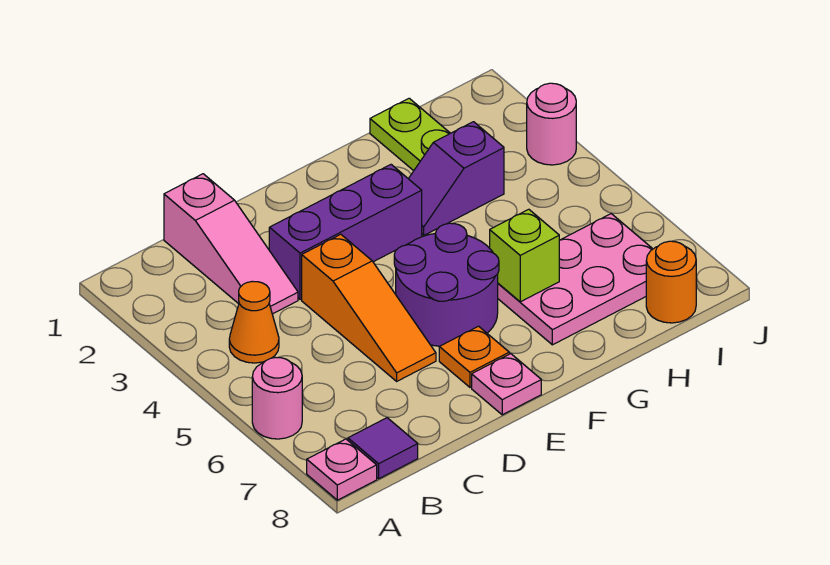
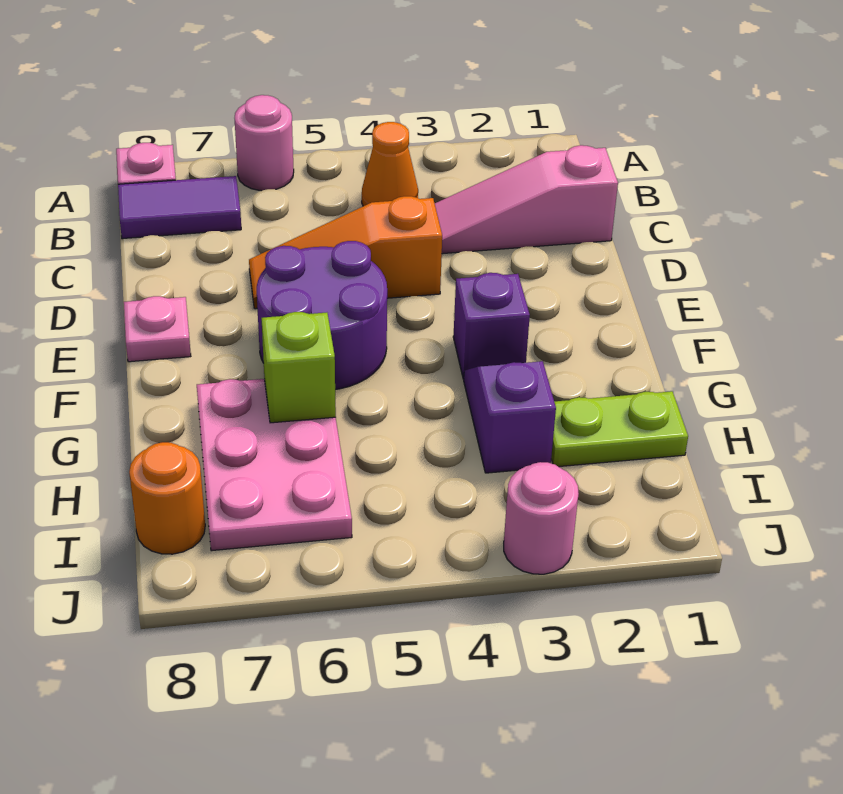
purple tile B8 level 1 -> purple tile B7:B8 level 1
purple brick D3:F3 level 1 -> purple brick F3 level 1
orange plate E7 level 1 -> none

